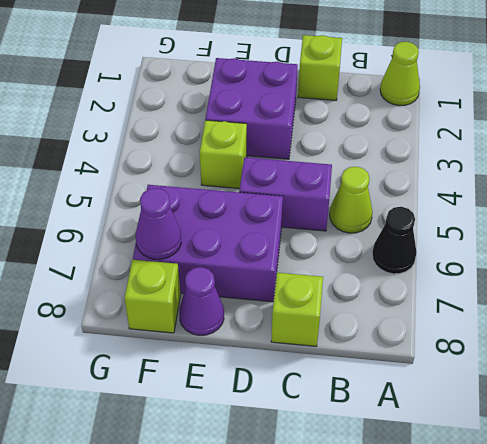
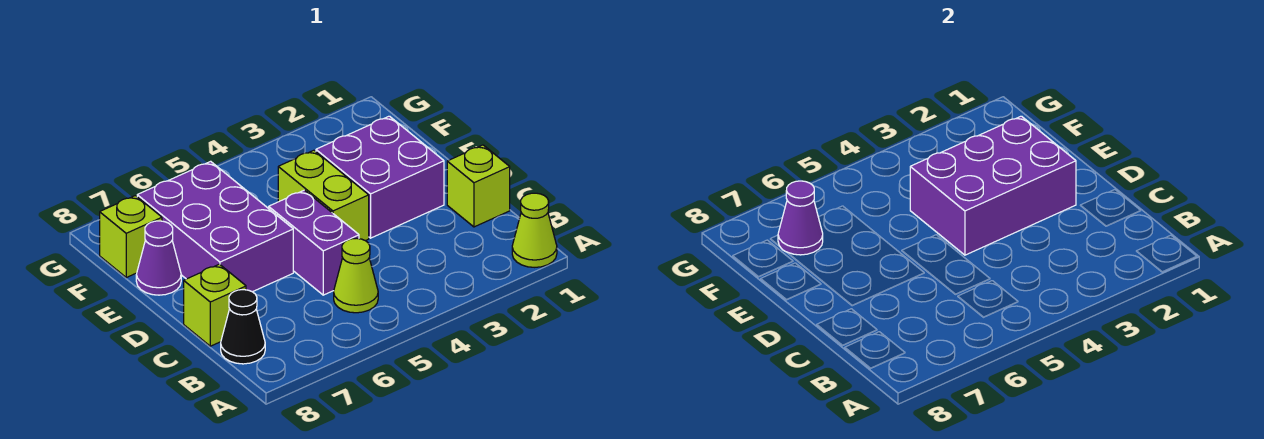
black cone A6 level 1 -> black cone B8 level 1
none -> purple brick D2:E4 level 2
lime brick E4 level 1 -> lime brick D4:E4 level 1

